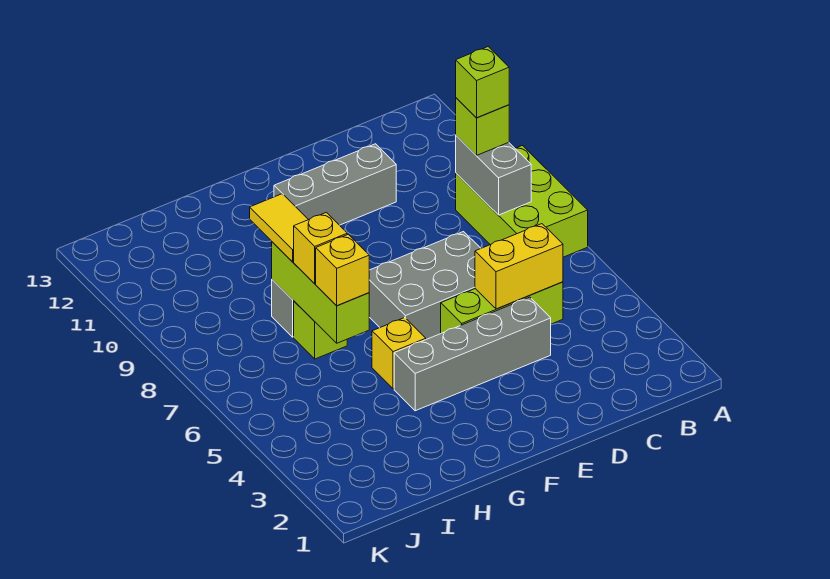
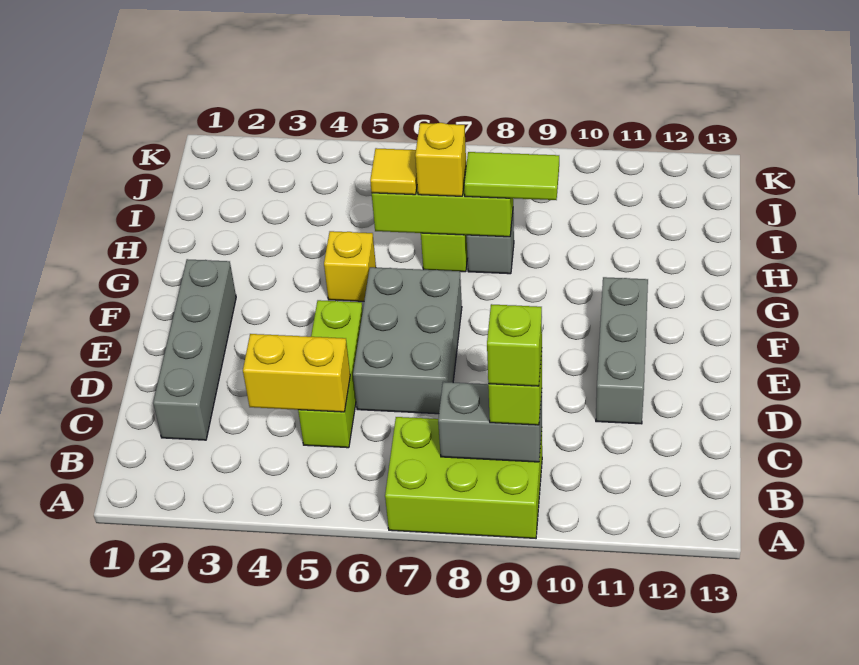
yellow brick C5:D5 level 2 -> yellow brick C4:C5 level 2
grey brick D4:G4 level 1 -> grey brick C2:F2 level 1
yellow brick H6 level 3 -> yellow tile H6 level 3
yellow tile H8:H9 level 3 -> lime tile H8:H9 level 3

